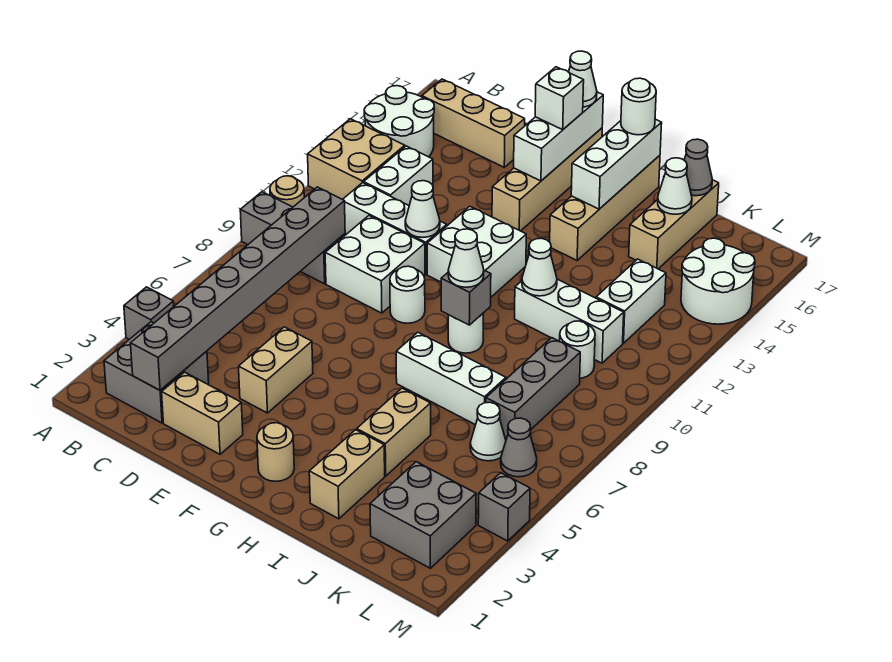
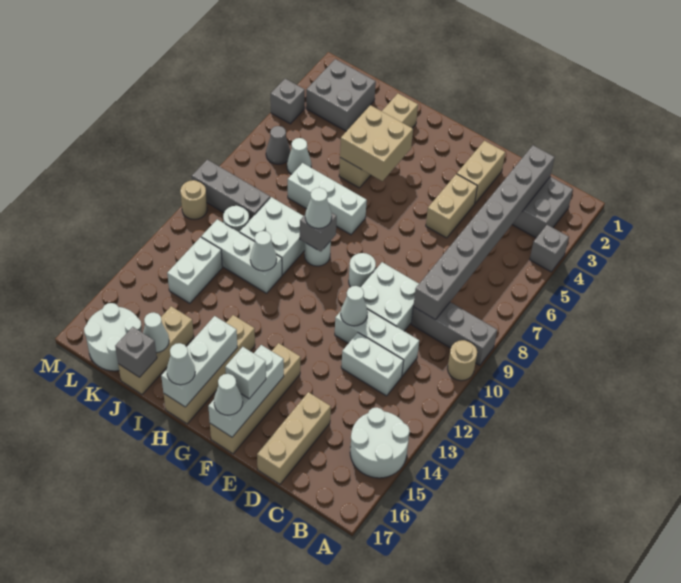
tan brick A12:B13 level 1 -> tan brick H4:I5 level 2
tan brick B16:D16 level 1 -> tan brick D15:D17 level 1
white brick C12:C13 level 1 -> white brick C12:D12 level 1
tan brick D2:E2 level 1 -> tan brick E2:E3 level 1
white brick F11:G12 level 1 -> white brick I9:J10 level 1
tan round brick G2 level 1 -> tan round brick M10 level 1
white round brick H17 level 3 -> white cone H17 level 3
grey cone J17 level 2 -> grey brick J17 level 2
grey brick K7:K9 level 1 -> grey brick K9:M9 level 1
white round brick L14:M15 level 1 -> white round brick K16:L17 level 1

